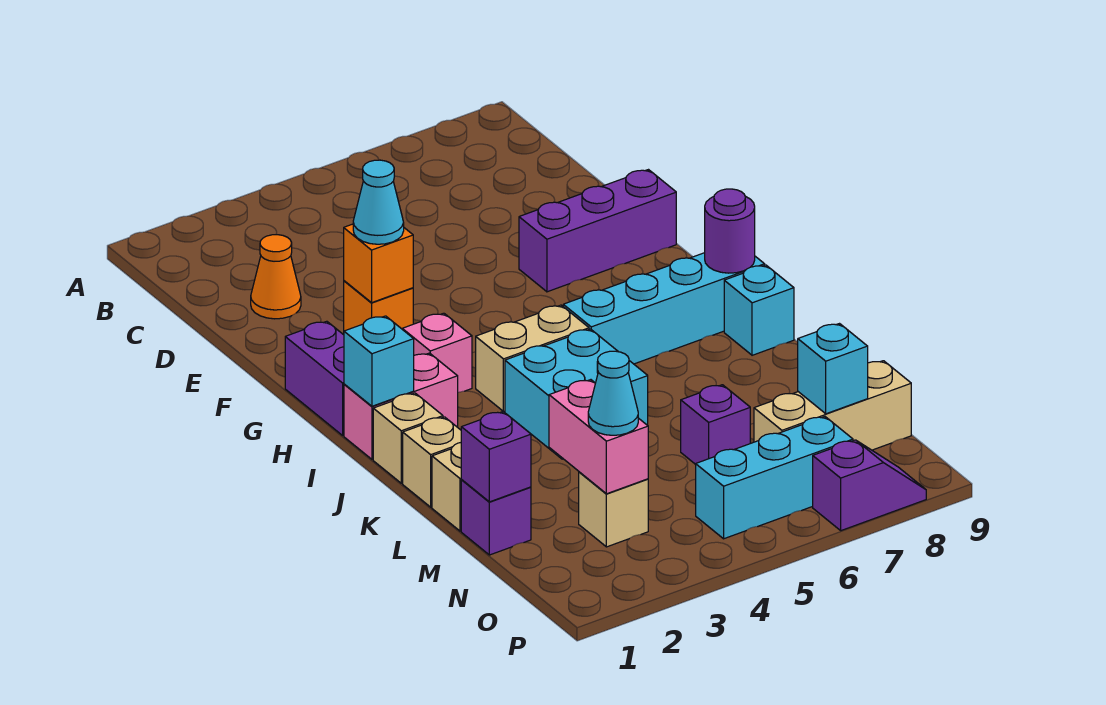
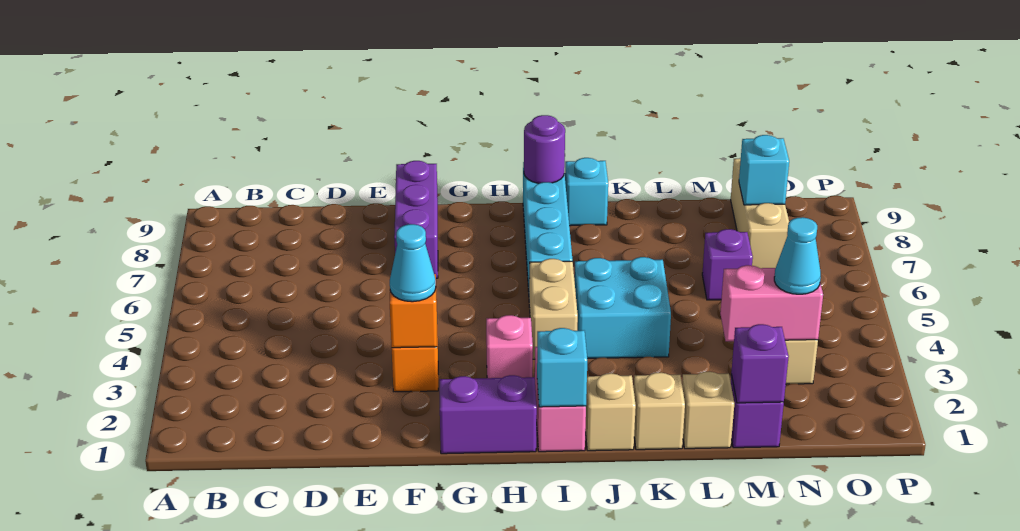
orange cone D2 level 1 -> none
cyan brick O5:O7 level 1 -> none
purple slope P7:P8 level 1 top 7 -> none

